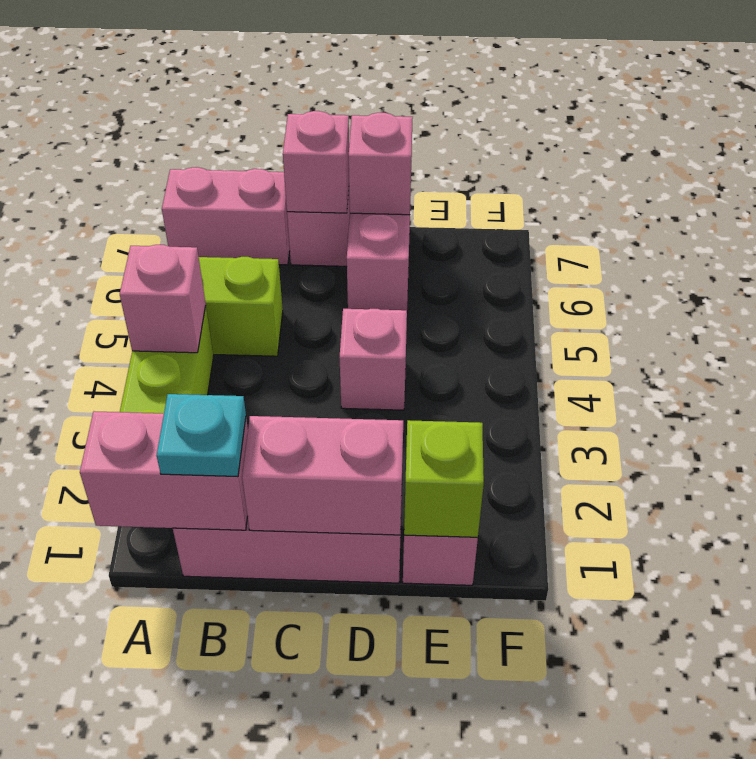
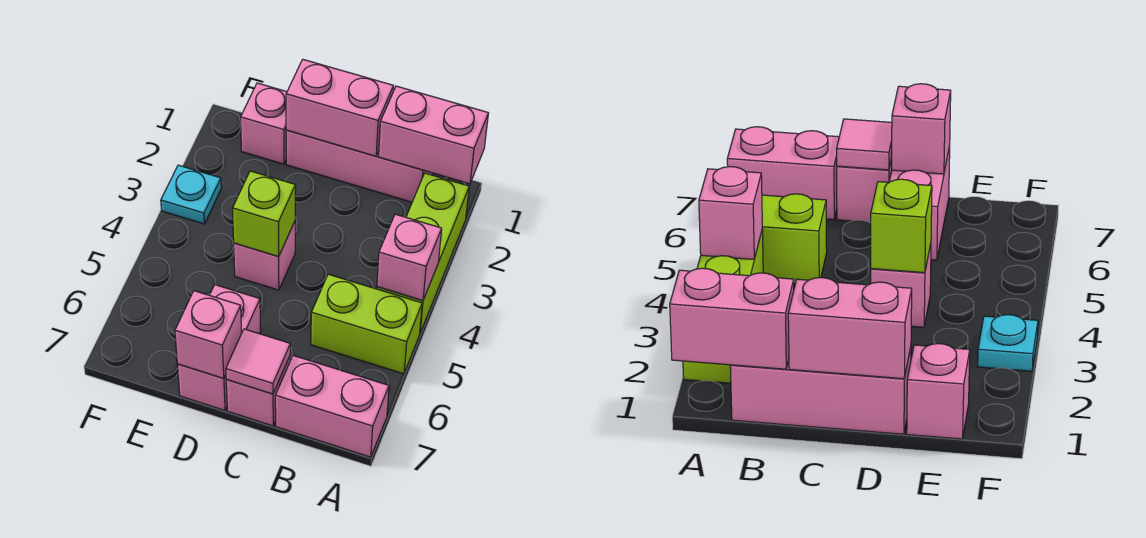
cyan plate B1 level 3 -> cyan plate F3 level 1
pink brick C7 level 2 -> pink tile C7 level 2
lime brick E1 level 2 -> lime brick D4 level 2

